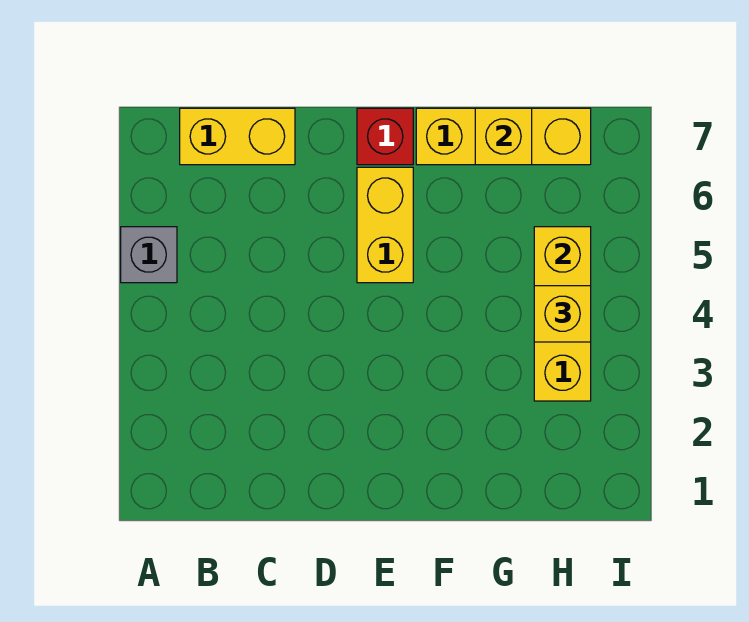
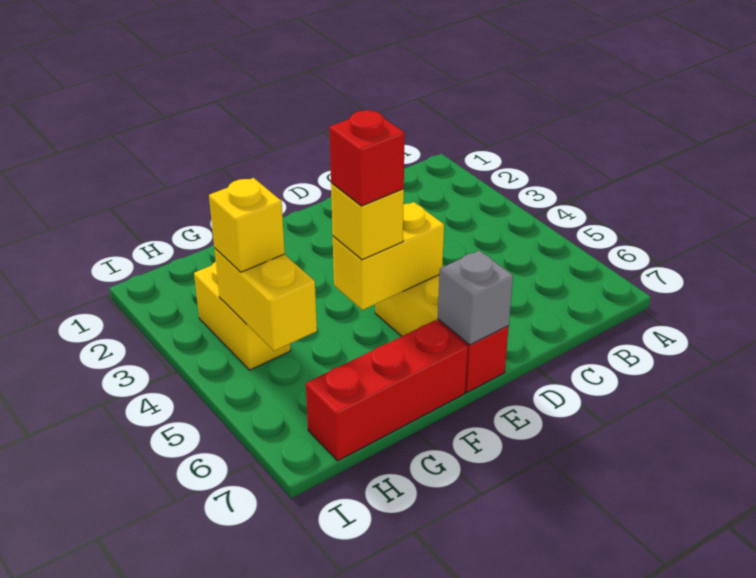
grey brick A5 level 1 -> grey brick E7 level 2
yellow brick B7:C7 level 1 -> yellow brick E5:F5 level 2
none -> red brick F5 level 4
yellow brick F7:H7 level 1 -> red brick F7:H7 level 1
yellow brick G7 level 2 -> yellow brick F5 level 3

